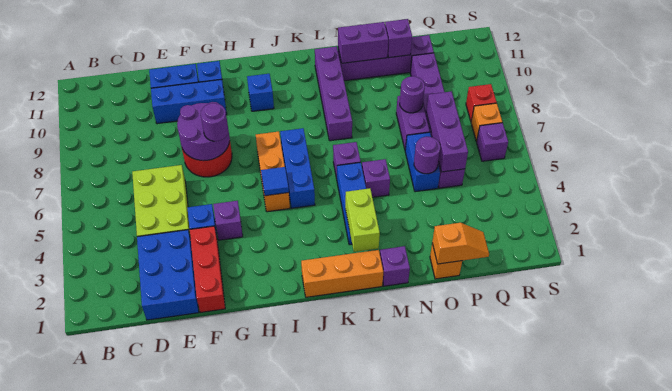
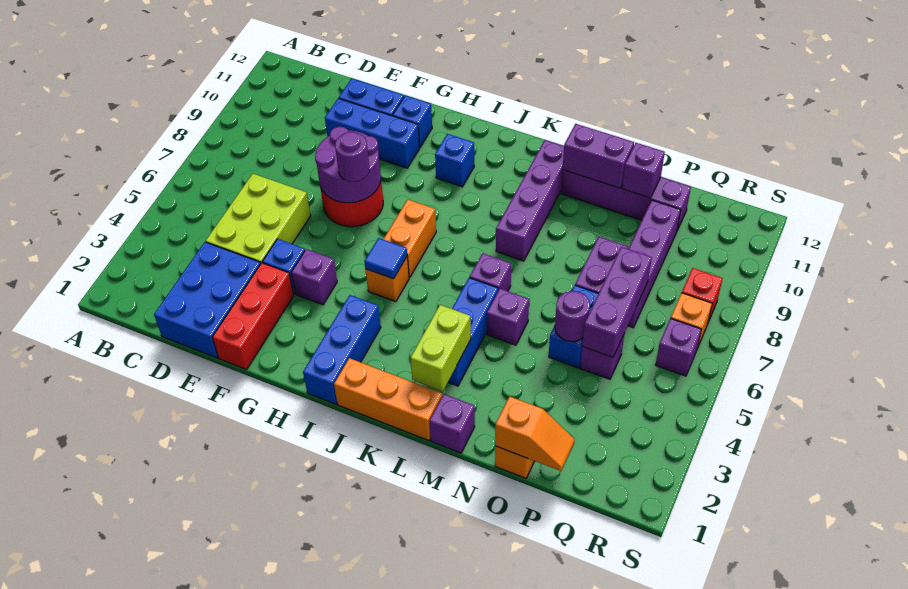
blue brick J5:J7 level 1 -> blue brick I1:I3 level 1
purple round brick O8 level 2 -> none

